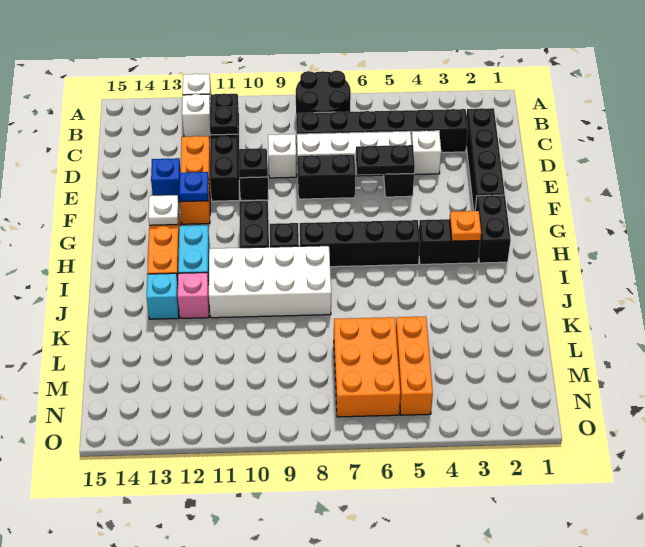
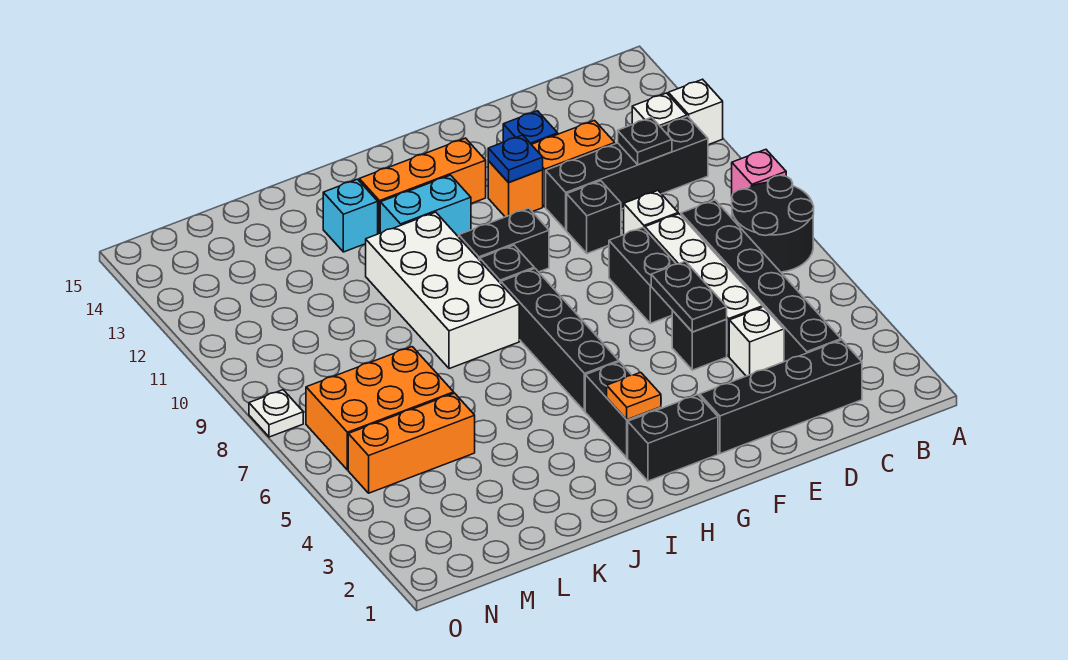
black plate E10 level 2 -> none
white plate G13 level 2 -> white plate O8 level 1
pink brick J12 level 1 -> pink brick A9 level 1

